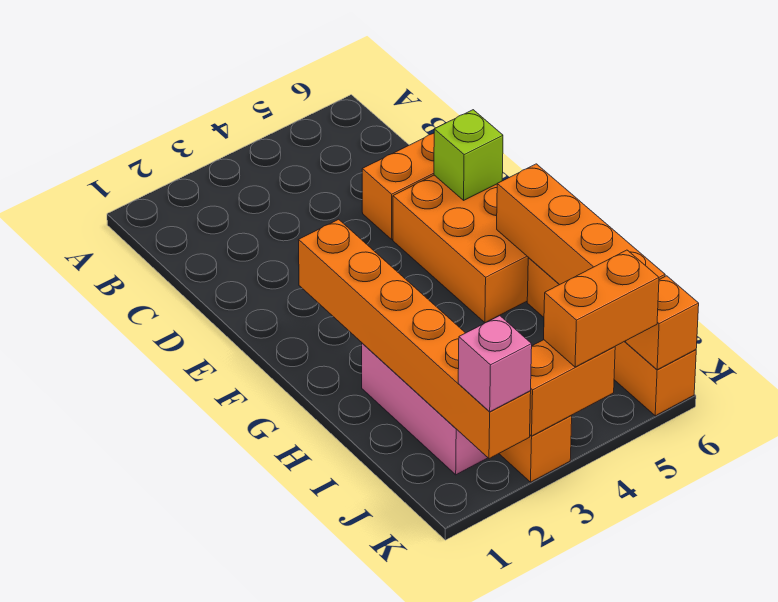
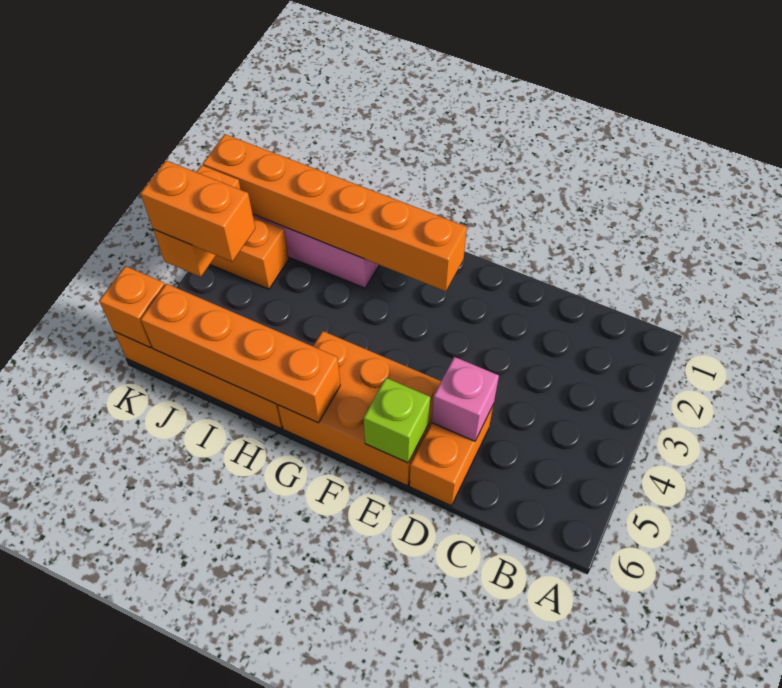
pink brick K2 level 3 -> pink brick D5 level 2
orange brick K4:K5 level 3 -> orange brick J4:K4 level 3

